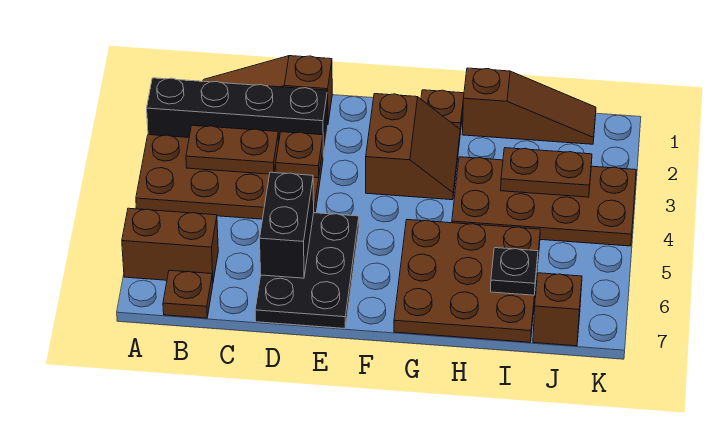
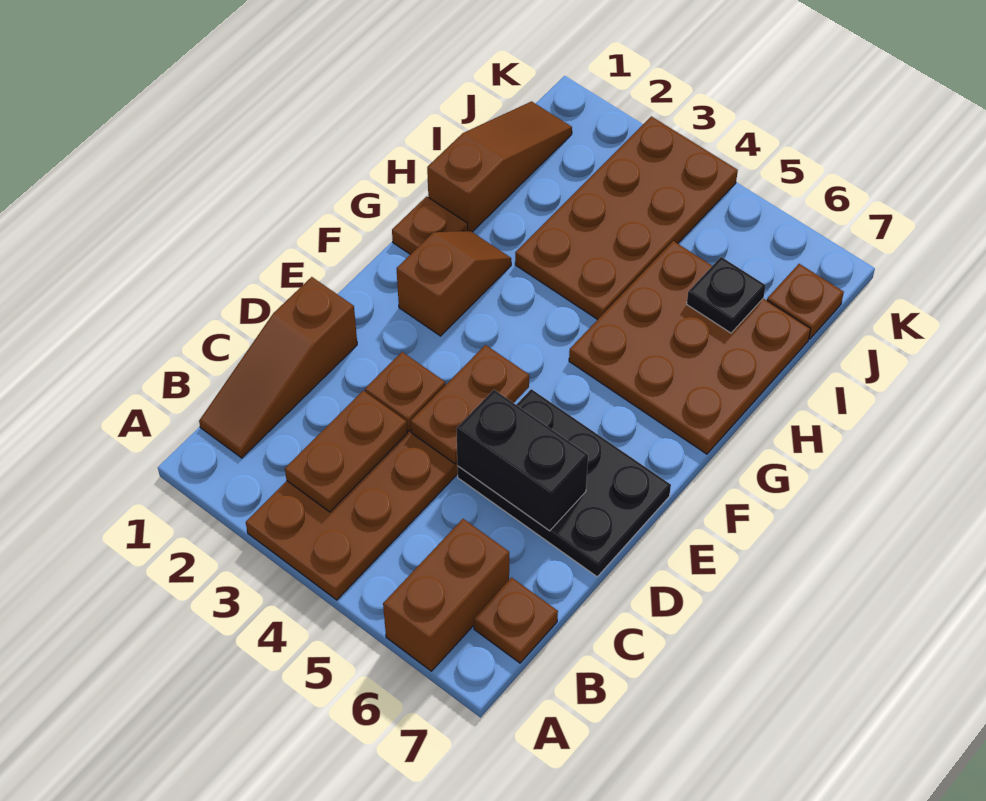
black brick A2:D2 level 1 -> none
brown slope F2:G3 level 1 top F -> brown slope F2:G2 level 1 top F
brown plate I3:J3 level 2 -> brown plate D4:E4 level 2
brown brick J7 level 1 -> brown plate J7 level 1

